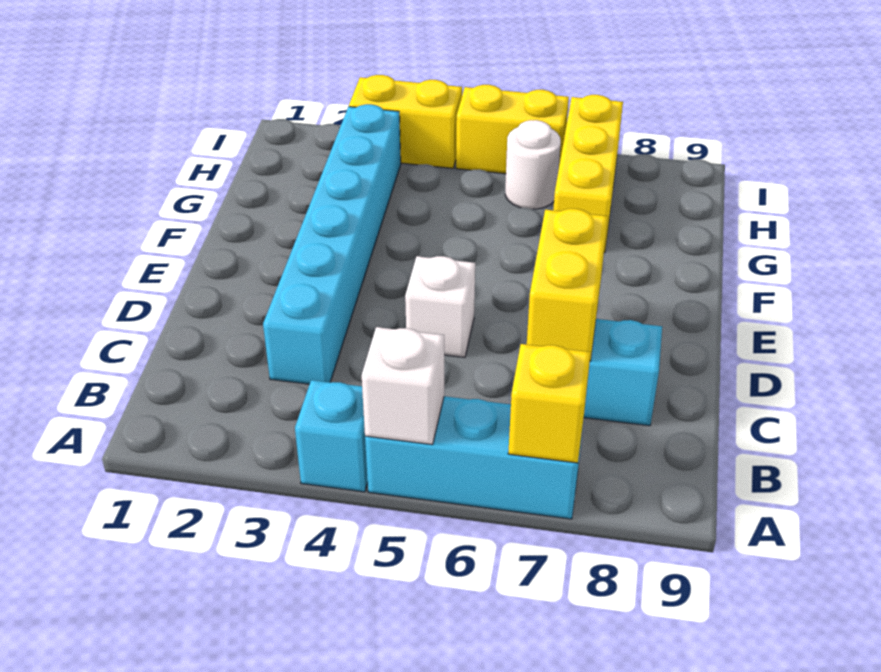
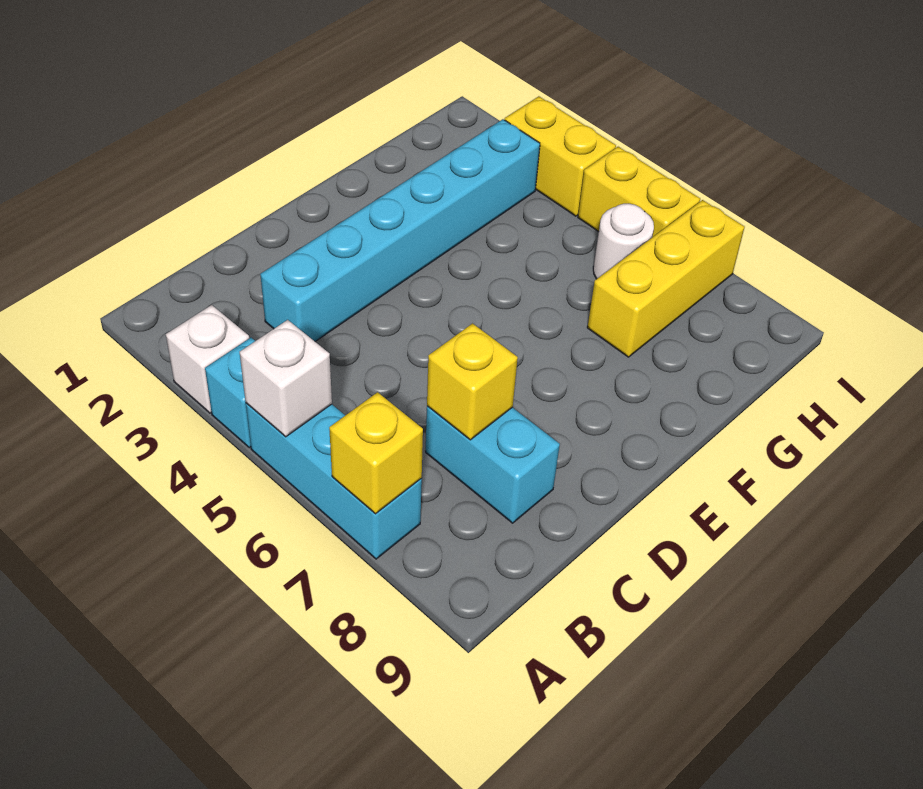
yellow brick C7:D7 level 2 -> yellow brick C7 level 2
white brick D5 level 1 -> white brick A3 level 1

